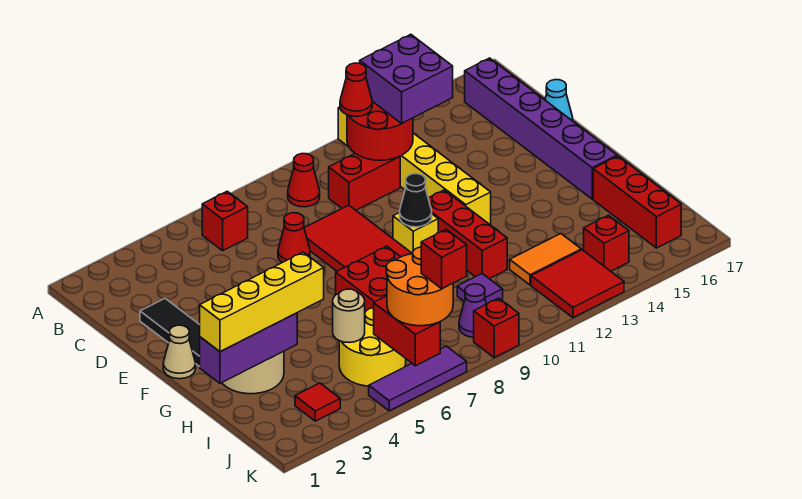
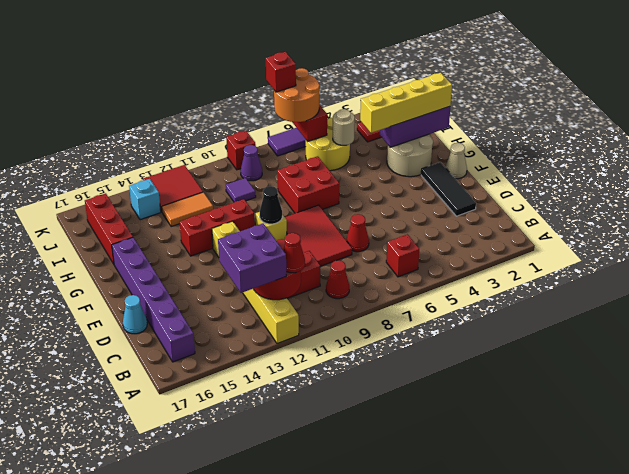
red brick F11:H11 level 1 -> red brick G11:G13 level 1
red brick J14 level 1 -> cyan brick J14 level 1

